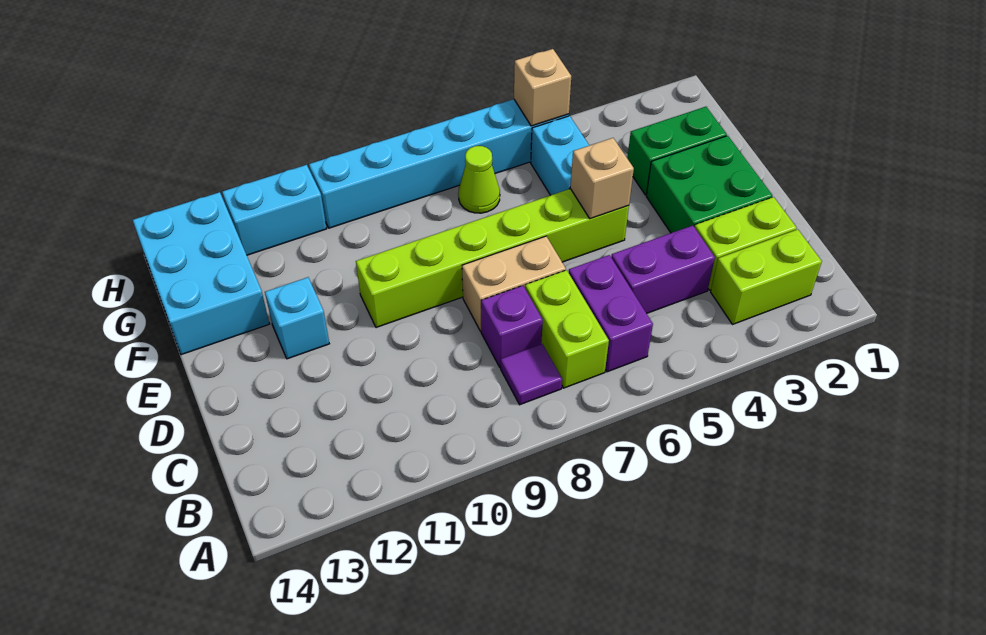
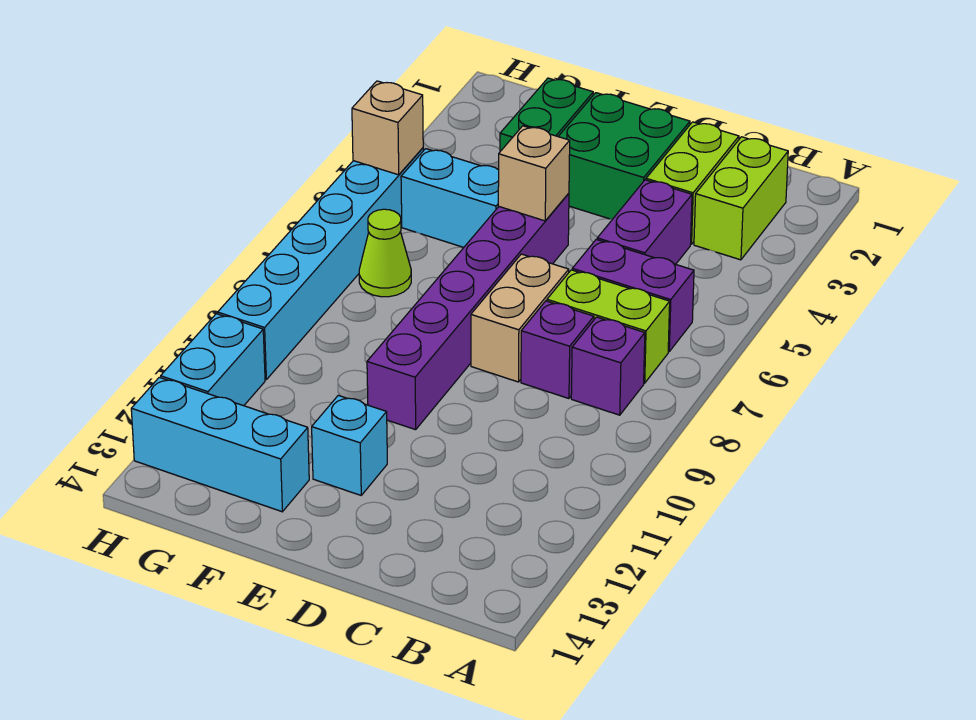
purple tile B8 level 1 -> purple brick B8 level 1
lime brick E5:E10 level 1 -> purple brick E5:E10 level 1
cyan brick F13:H14 level 1 -> cyan brick F13:H13 level 1

